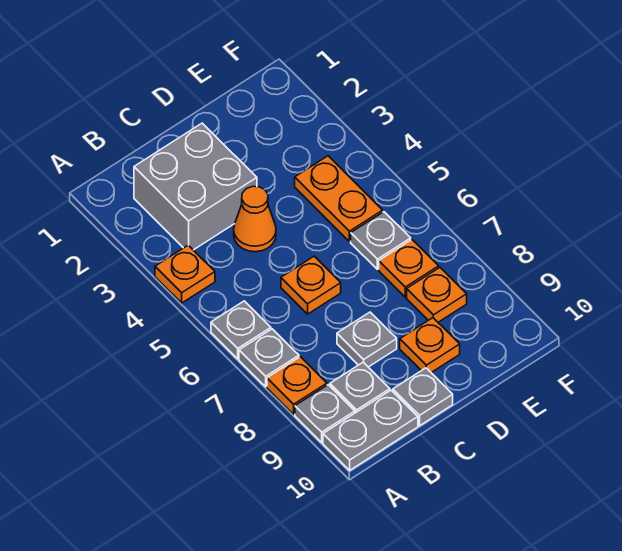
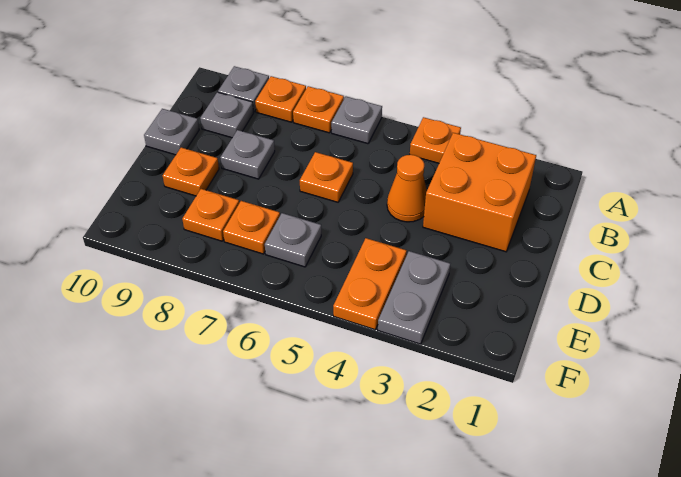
grey plate A7 level 1 -> orange plate A7 level 1
grey plate A10:B10 level 1 -> grey plate E3:F3 level 1
grey brick B2:C3 level 1 -> orange brick B2:C3 level 1
orange plate E4:E5 level 1 -> orange plate E4:F4 level 1

